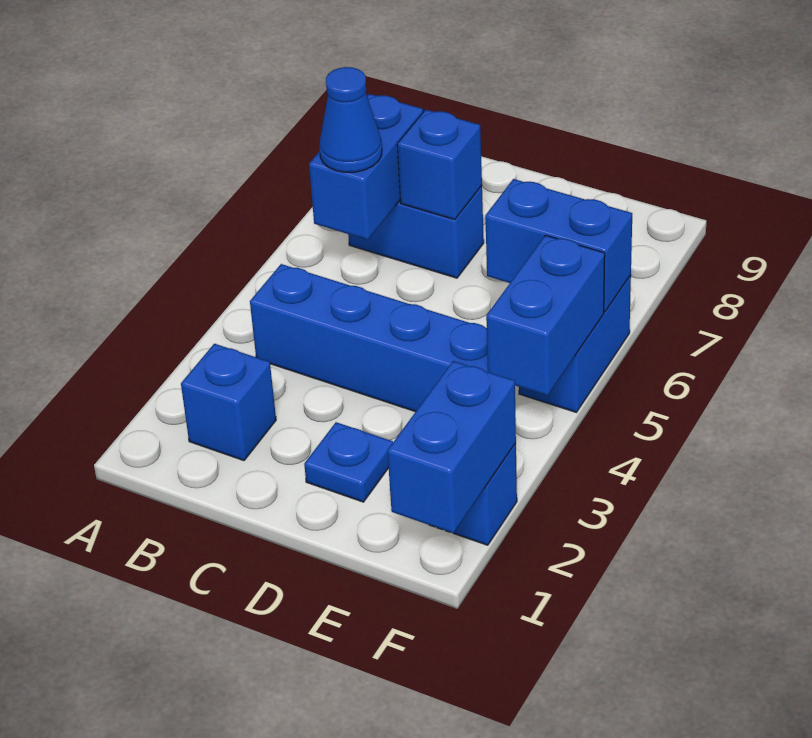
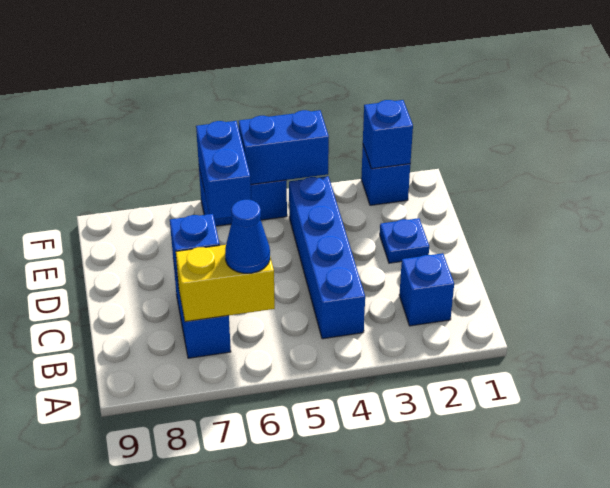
blue brick B6:B7 level 2 -> yellow brick B6:B7 level 2
blue brick F1:F2 level 2 -> blue brick F2 level 2

